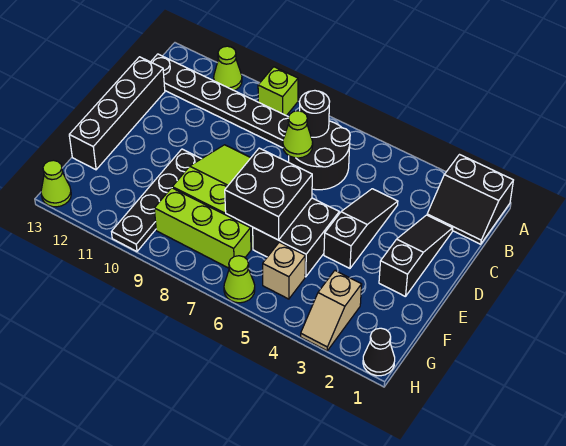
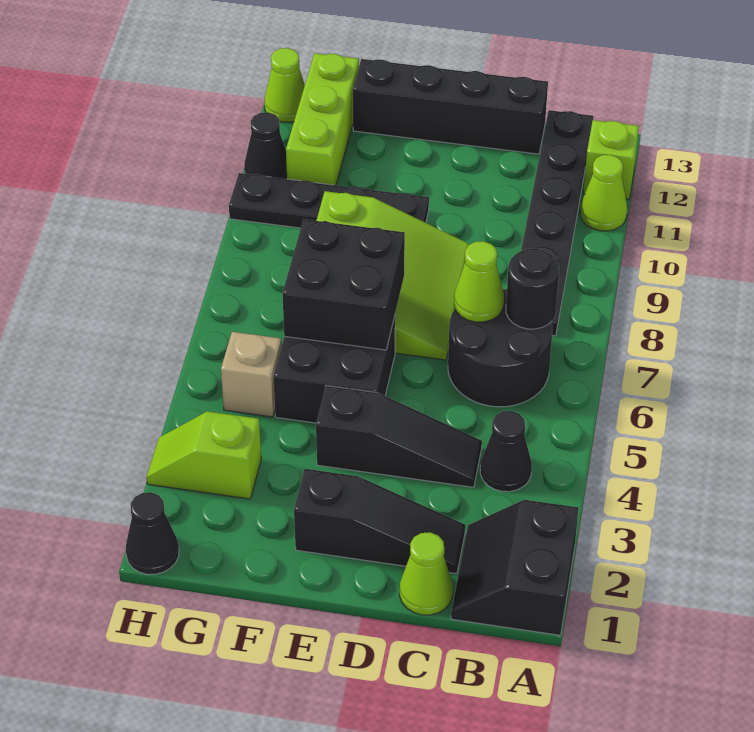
lime brick A9 level 1 -> lime brick A12 level 1
none -> black cone B4 level 1
tan slope G3:H3 level 1 top G -> lime slope G3:H3 level 1 top G
lime brick G7:G9 level 1 -> lime brick G11:G13 level 1
lime cone H6 level 1 -> lime cone C1 level 1
none -> black cone H11 level 1

